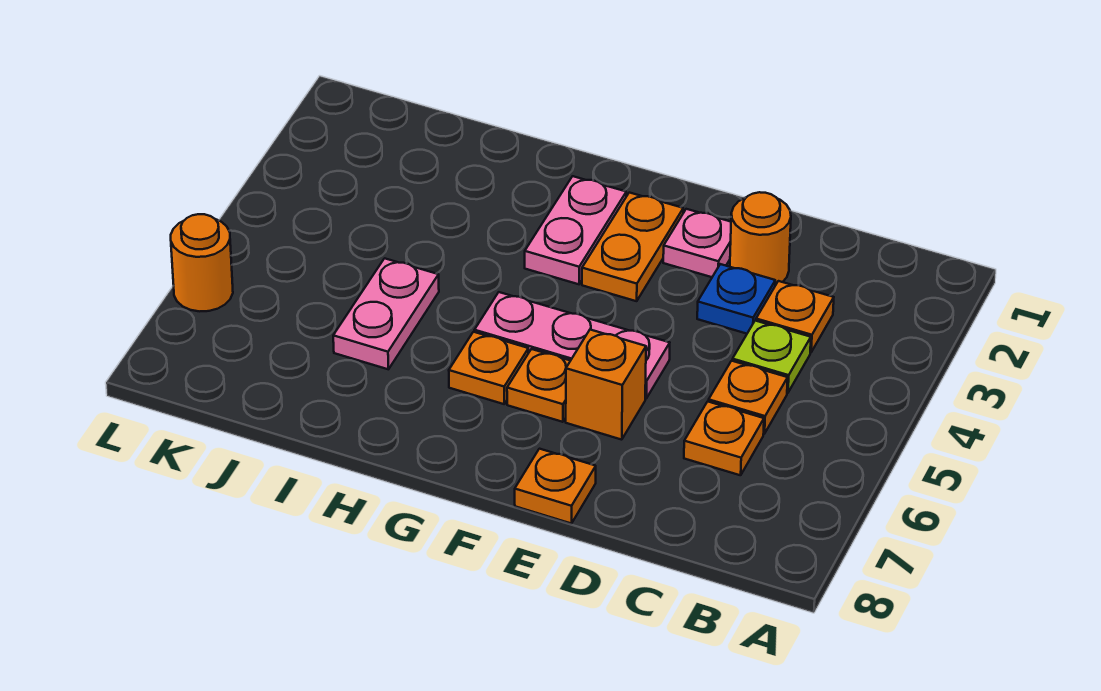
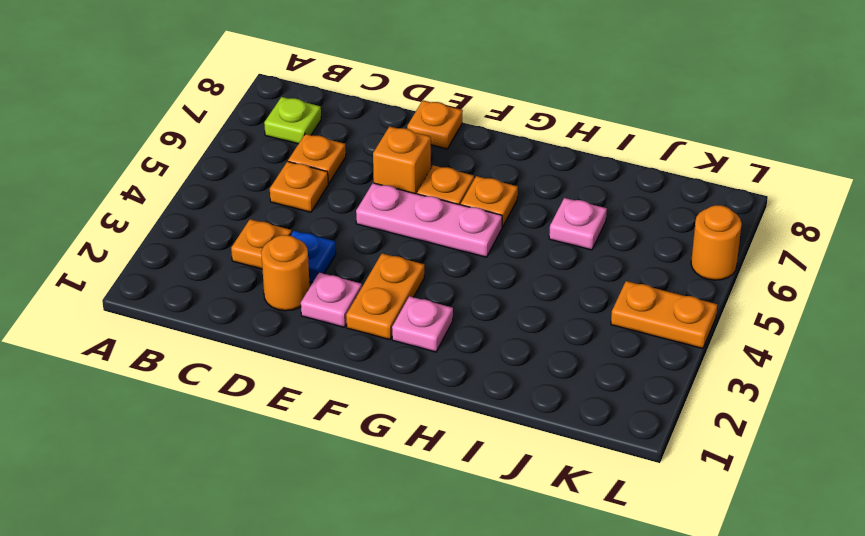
lime plate C4 level 1 -> lime plate B7 level 1
pink plate G2:G3 level 1 -> pink plate G2 level 1
pink plate I5:I6 level 1 -> pink plate I6 level 1
none -> orange plate K4:L4 level 1

